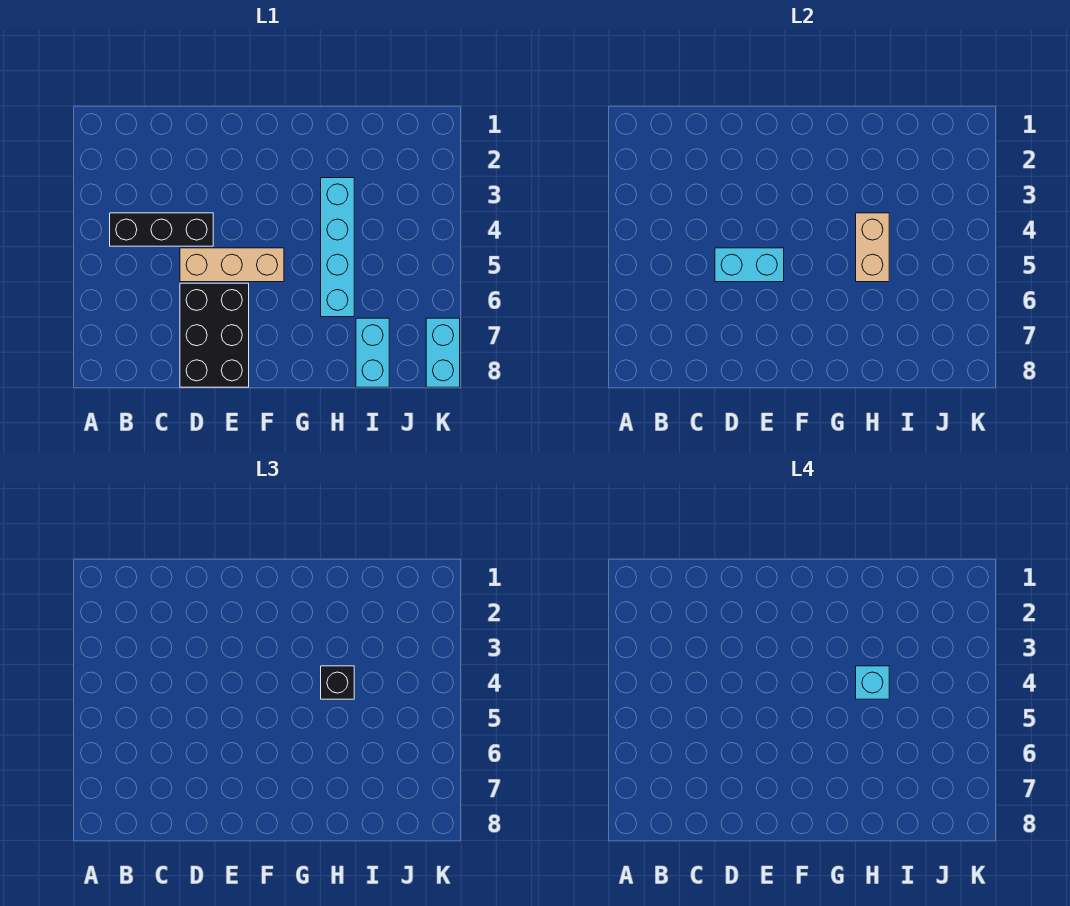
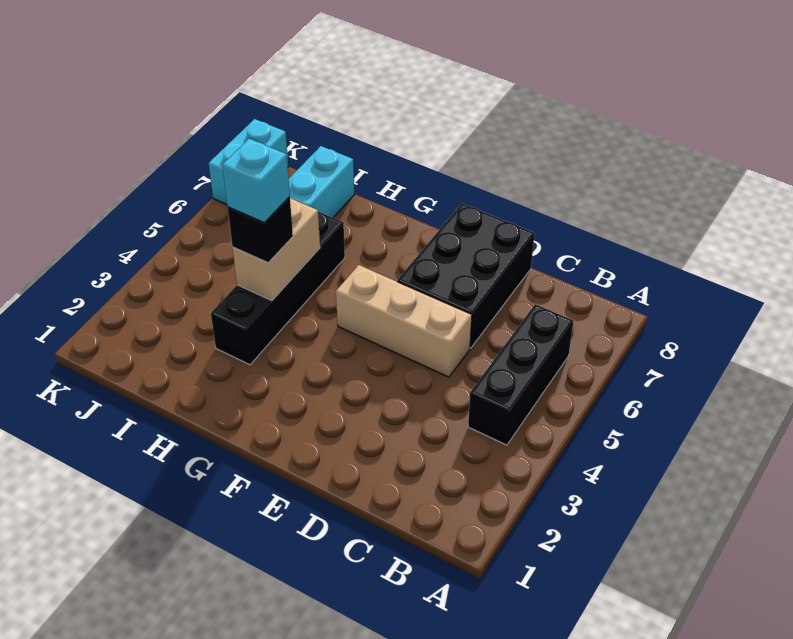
black brick B4:D4 level 1 -> black brick B4:B6 level 1
cyan brick D5:E5 level 2 -> none
cyan brick H3:H6 level 1 -> black brick H3:H6 level 1

